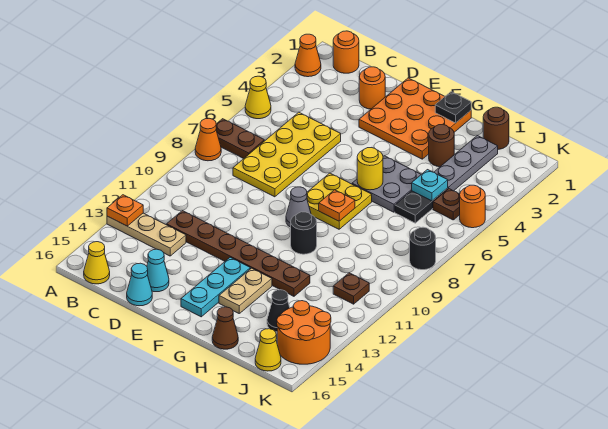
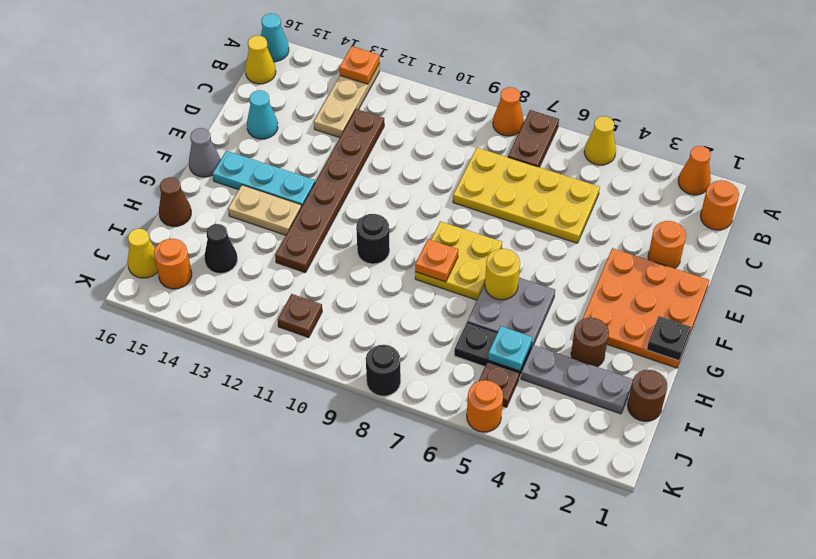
cyan cone D16 level 1 -> cyan cone A16 level 1
grey cone F9 level 1 -> grey cone F16 level 1
orange round brick J14:K15 level 1 -> orange round brick J15 level 1

